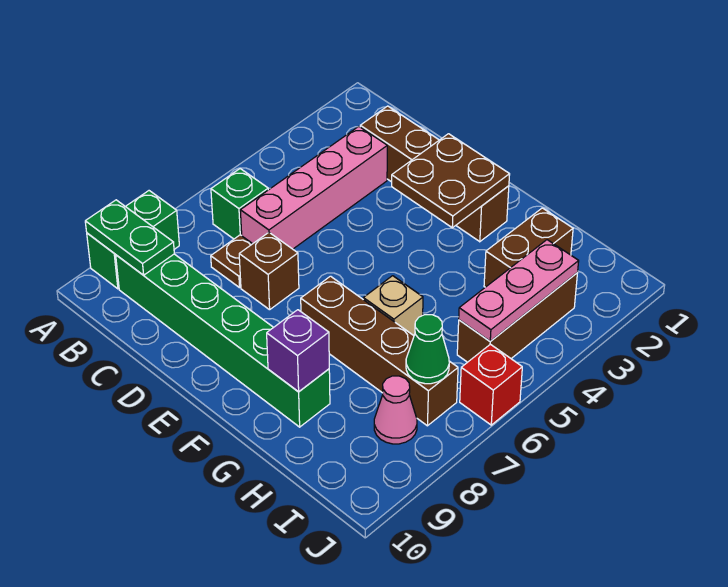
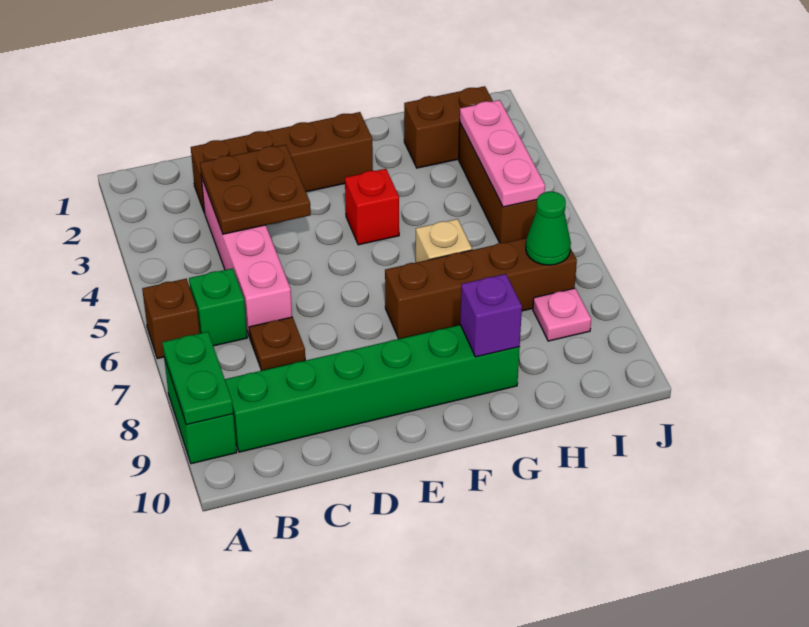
green plate A9:B9 level 2 -> green plate A8:A9 level 2
brown brick D7 level 1 -> brown brick A6 level 1
brown plate E2:F3 level 2 -> brown plate C3:D4 level 2
brown brick H2:H3 level 1 -> brown brick H2:I2 level 1
pink cone I8 level 1 -> pink plate I8 level 1
red brick J6 level 1 -> red brick F4 level 1

